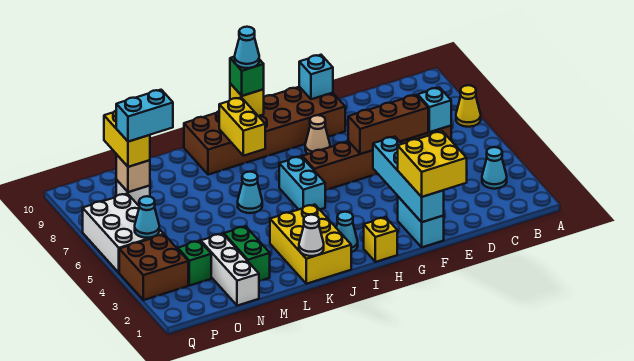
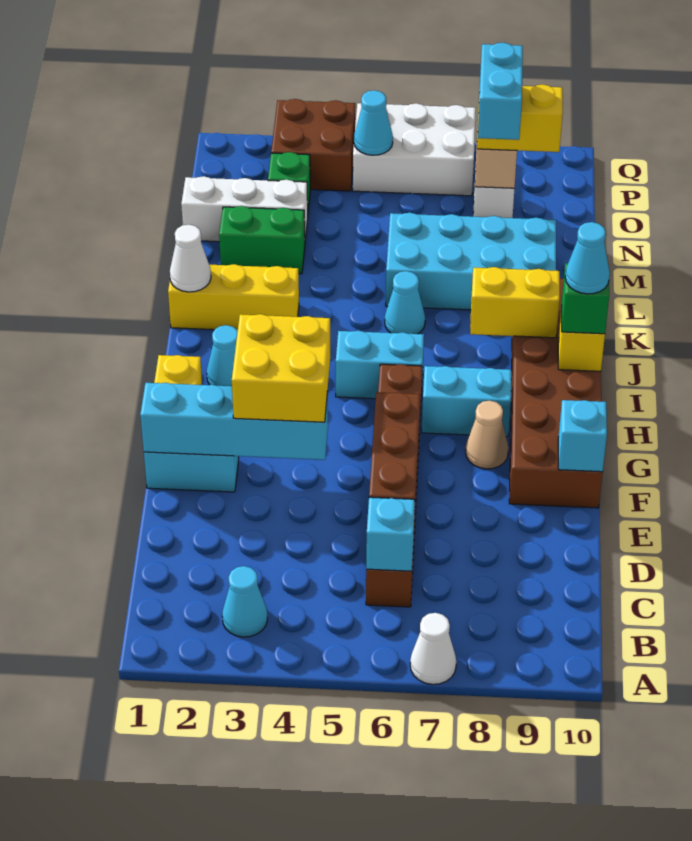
yellow cone A7 level 1 -> white cone A7 level 1
yellow brick E1:F2 level 3 -> yellow brick F3:G4 level 3
none -> cyan brick H7:H8 level 1
yellow brick J1:K3 level 1 -> yellow brick K1:K3 level 1
none -> cyan brick L6:M9 level 1

